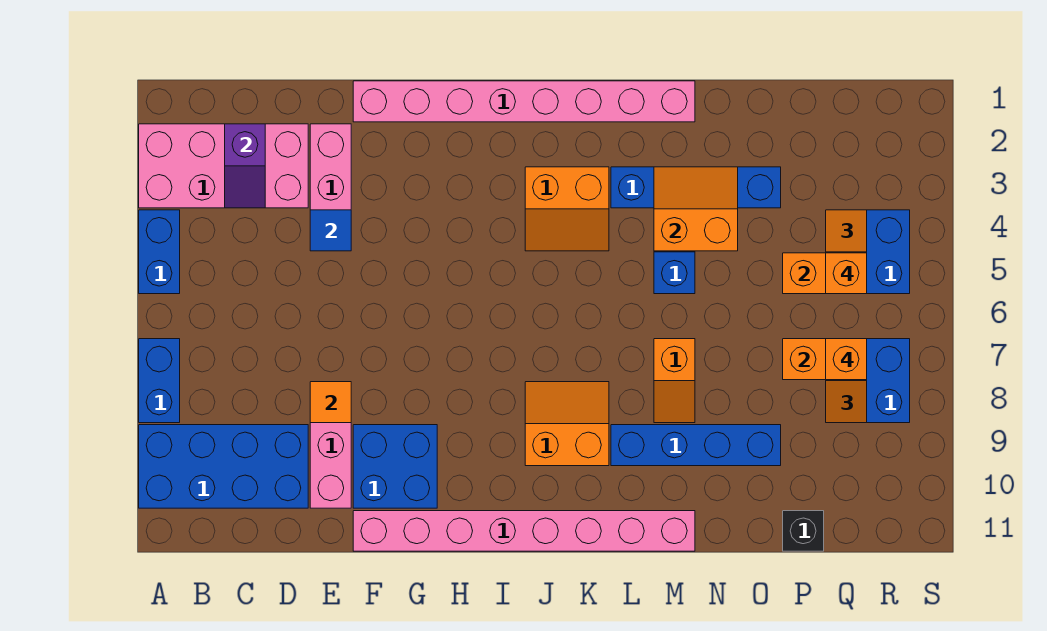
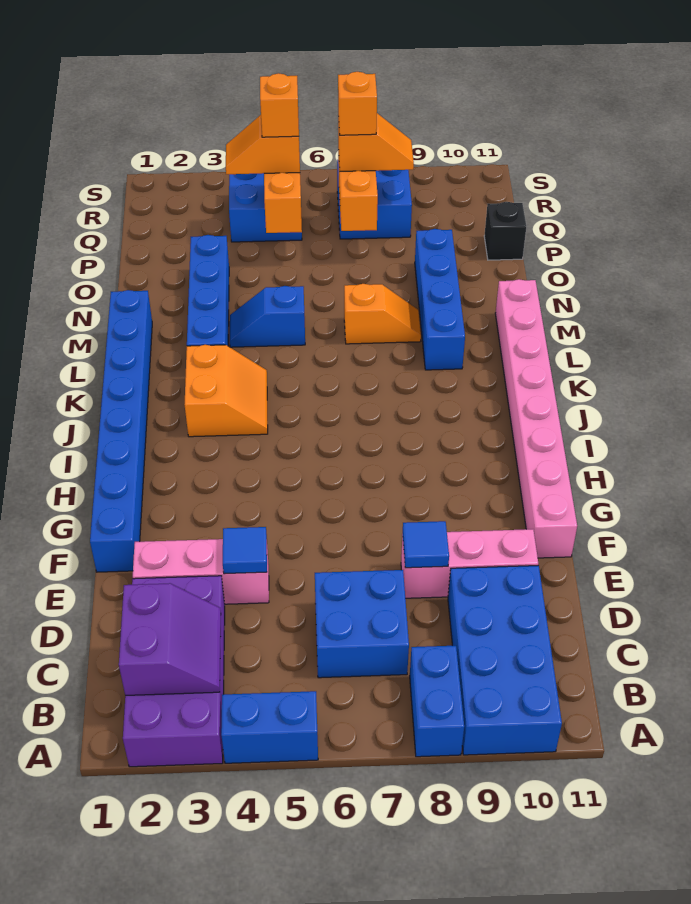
pink brick A2:D3 level 1 -> purple brick A2:D3 level 1
blue brick A7:A8 level 1 -> blue brick A8:B8 level 1
purple slope C2:C3 level 2 top 2 -> purple slope B2:C3 level 2 top 2
orange tile E8 level 2 -> blue tile E8 level 2
pink brick F1:M1 level 1 -> blue brick F1:M1 level 1
blue brick F9:G10 level 1 -> blue brick C6:D7 level 1
orange slope J8:K9 level 1 top 9 -> none
orange slope M3:N4 level 2 top 4 -> none

